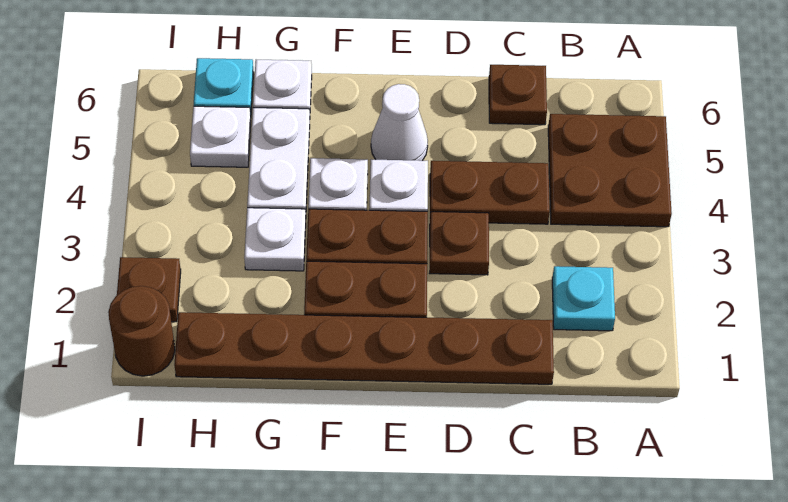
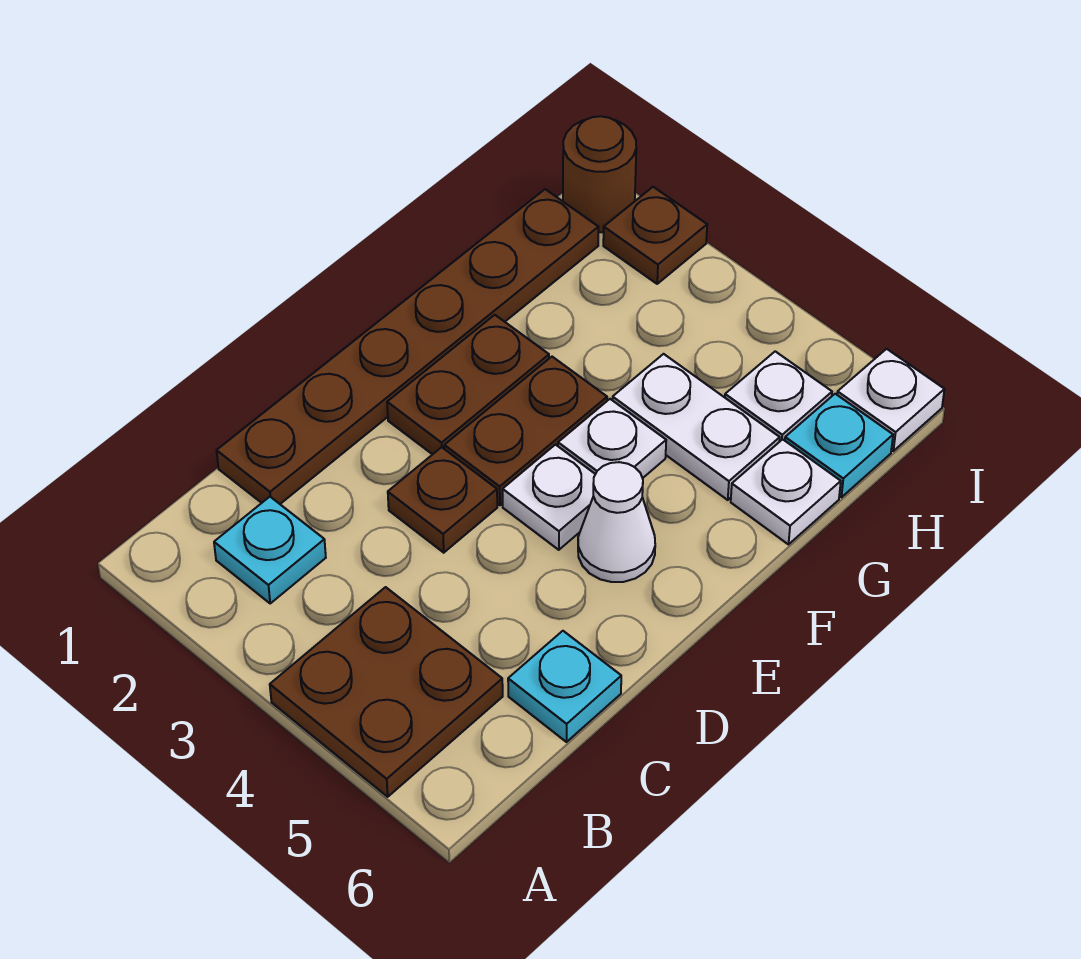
brown plate C4:D4 level 1 -> none
brown plate C6 level 1 -> cyan plate C6 level 1
white plate G3 level 1 -> white plate I6 level 1

